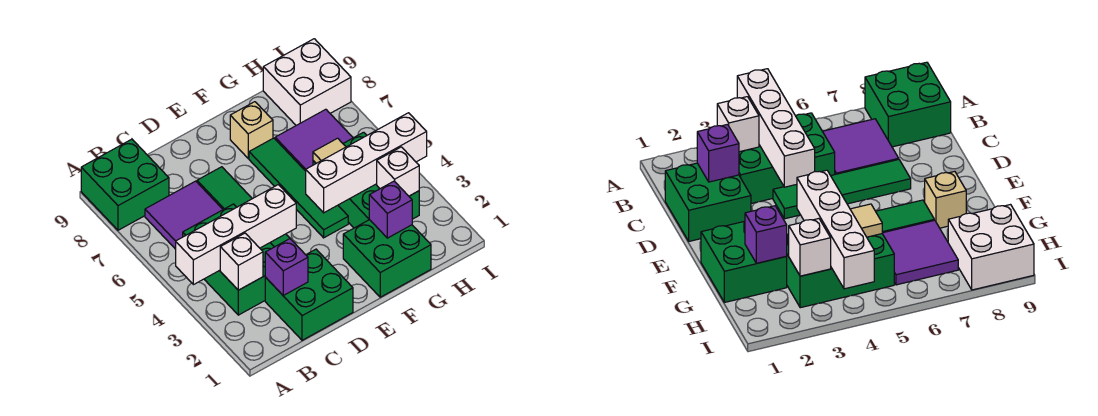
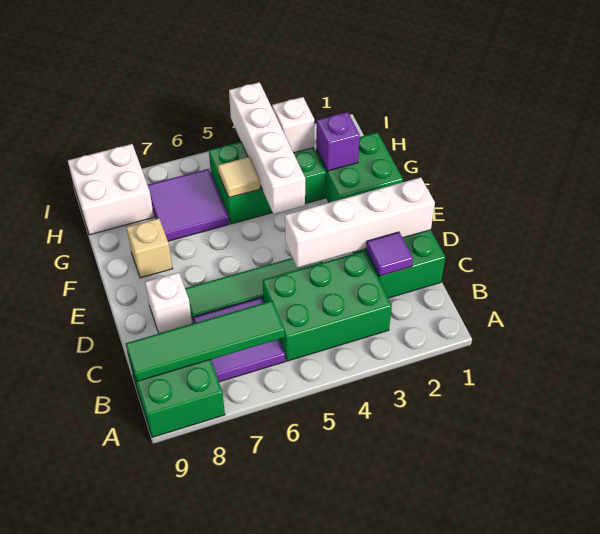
white brick A4:D4 level 2 -> white brick D1:D4 level 2
white brick B3 level 2 -> white brick D8 level 1
purple brick C2 level 2 -> purple tile C2 level 2
green tile F4:F7 level 1 -> green tile B6:B9 level 2

